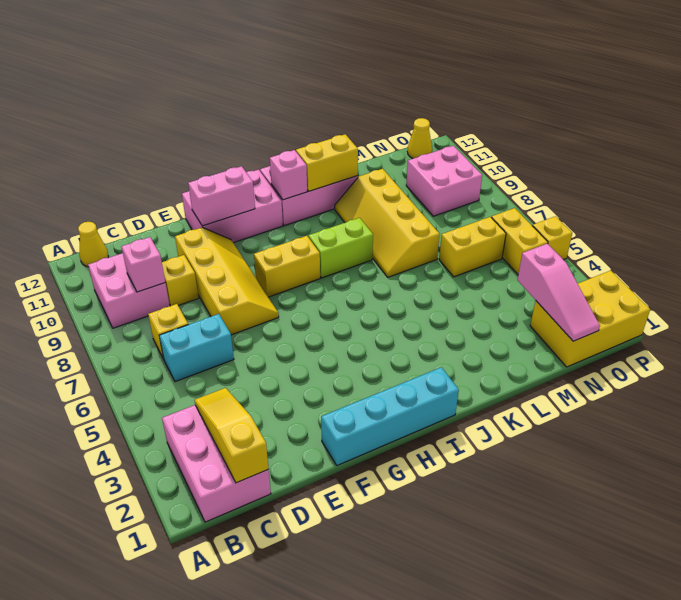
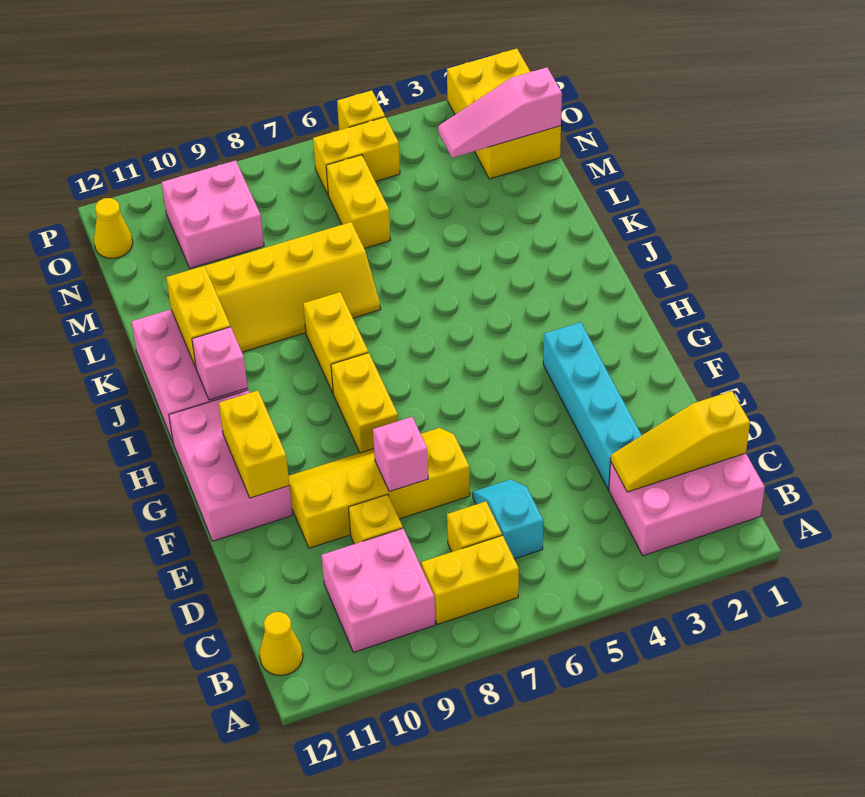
none -> yellow brick B7:B8 level 1
cyan brick C6:D6 level 1 -> cyan slope C6:D6 level 1 top C
pink brick C9 level 2 -> pink brick E8 level 2
cyan brick F1:I1 level 1 -> cyan brick D3:G3 level 1
pink brick F11:G11 level 2 -> yellow brick F11:G11 level 2
lime brick I8:J8 level 1 -> yellow brick I8:J8 level 1
pink slope N1:N3 level 2 top 3 -> pink slope N1:N3 level 2 top 1

